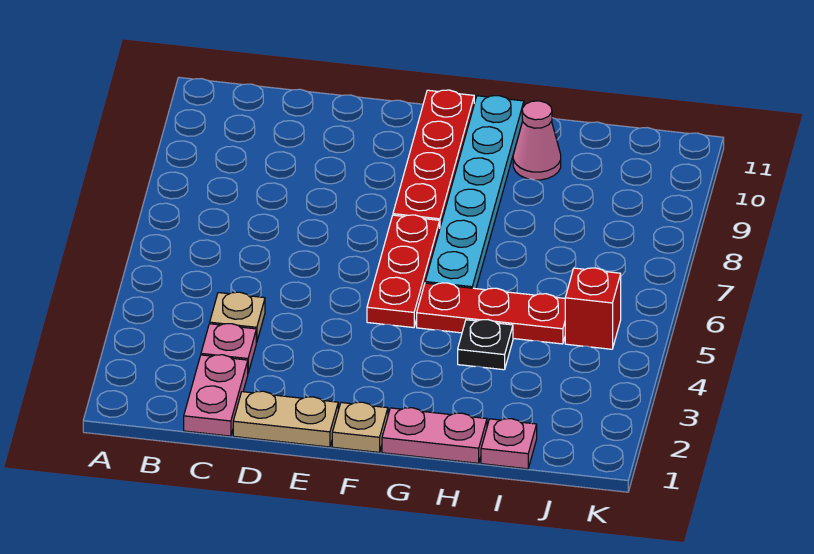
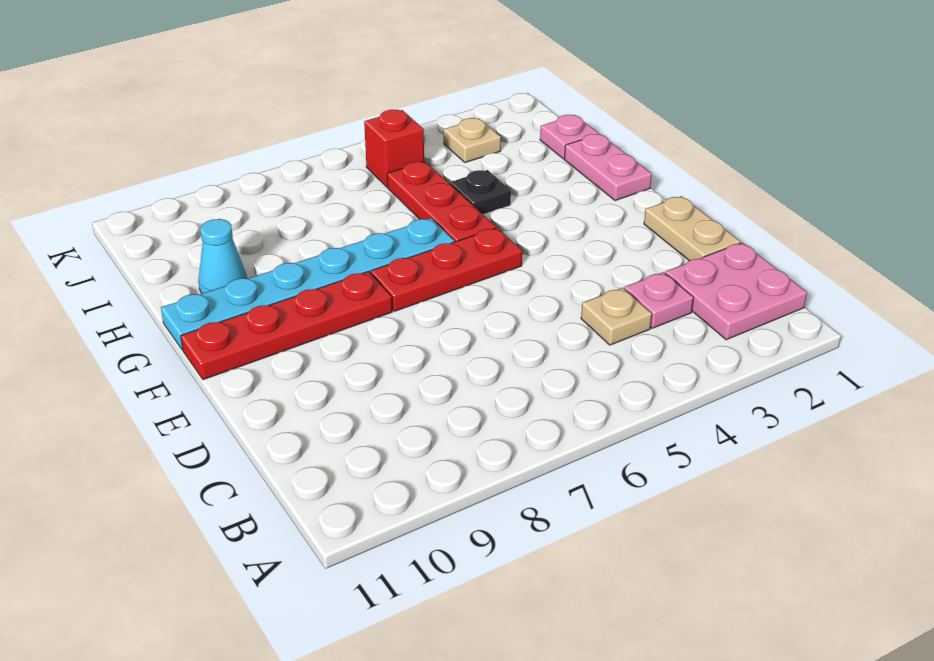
pink plate C1:C2 level 1 -> pink plate B1:C2 level 1
tan plate F1 level 1 -> tan plate J3 level 1
pink cone H10 level 1 -> cyan cone H10 level 1

